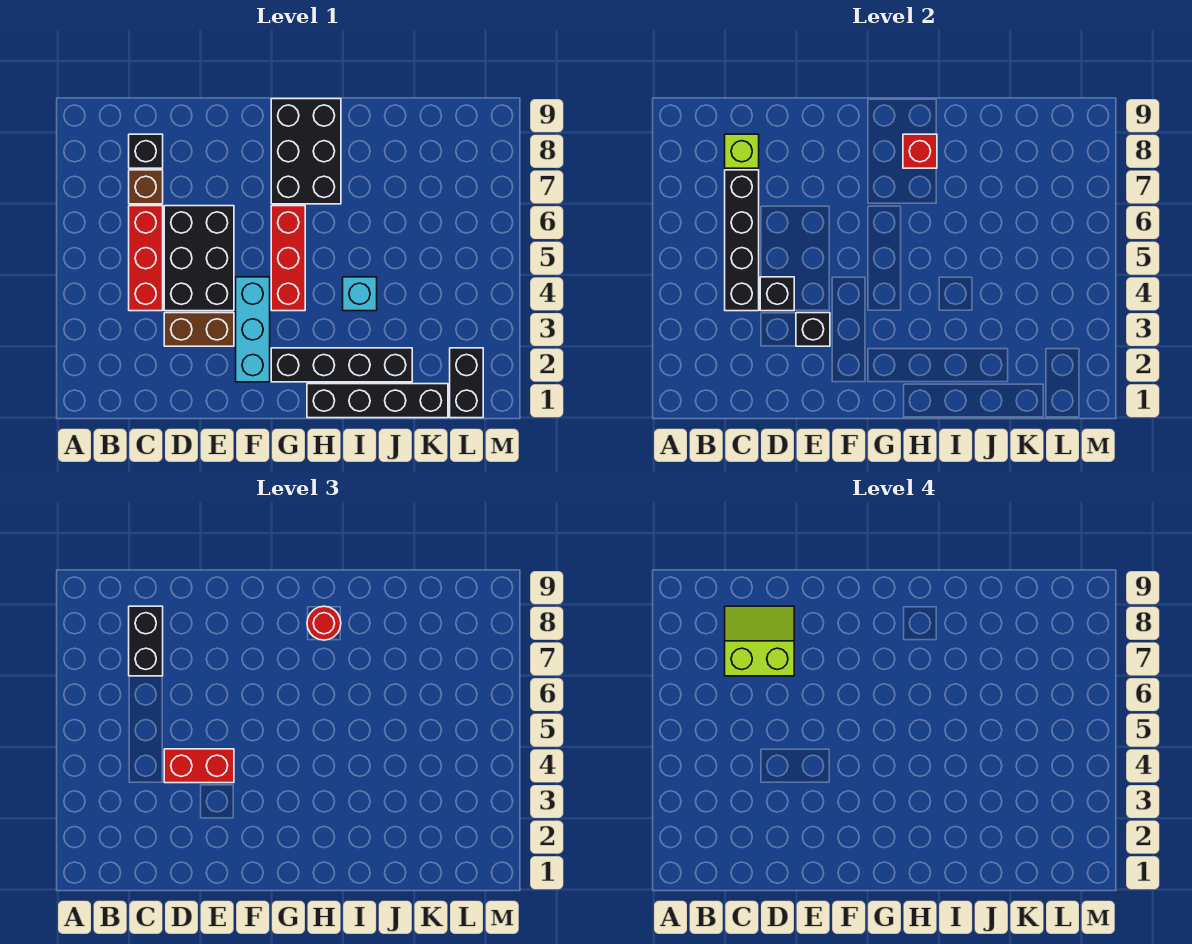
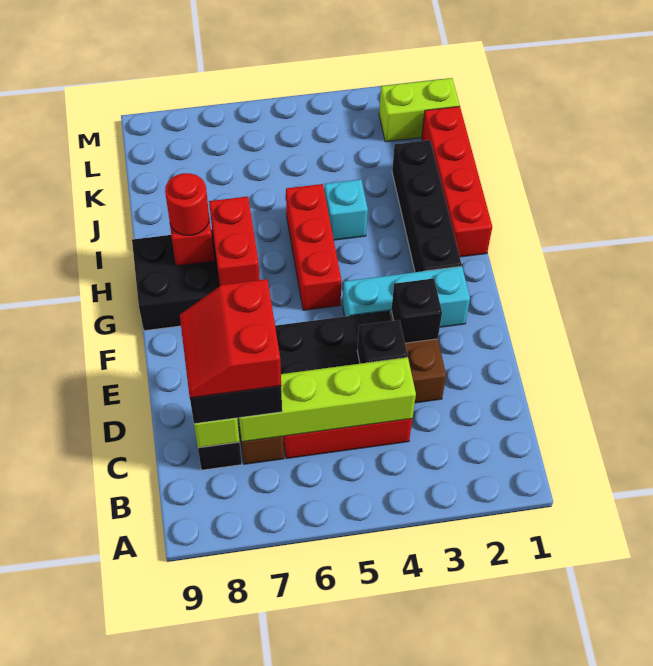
black brick C4:C7 level 2 -> lime brick C4:C7 level 2
lime slope C7:D8 level 4 top 7 -> red slope C7:D8 level 4 top 7
red brick D4:E4 level 3 -> red brick G7:H7 level 2
red brick G4:G6 level 1 -> red brick G5:I5 level 1
black brick H1:K1 level 1 -> red brick H1:K1 level 1
black brick L1:L2 level 1 -> lime brick L1:L2 level 1

